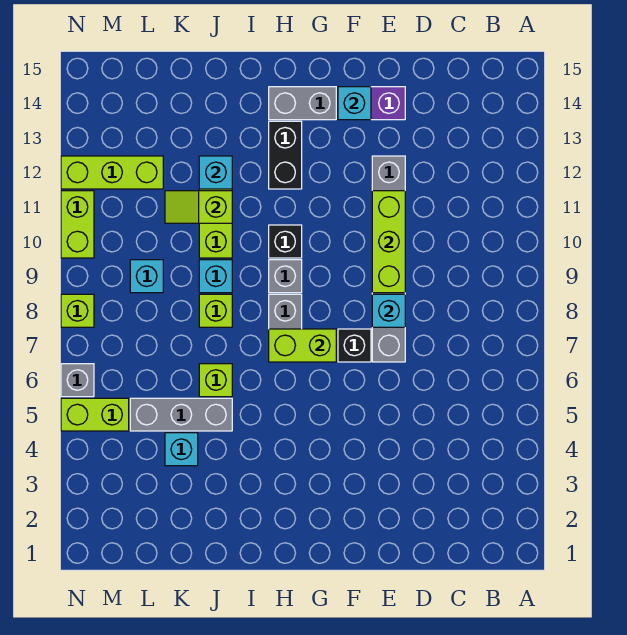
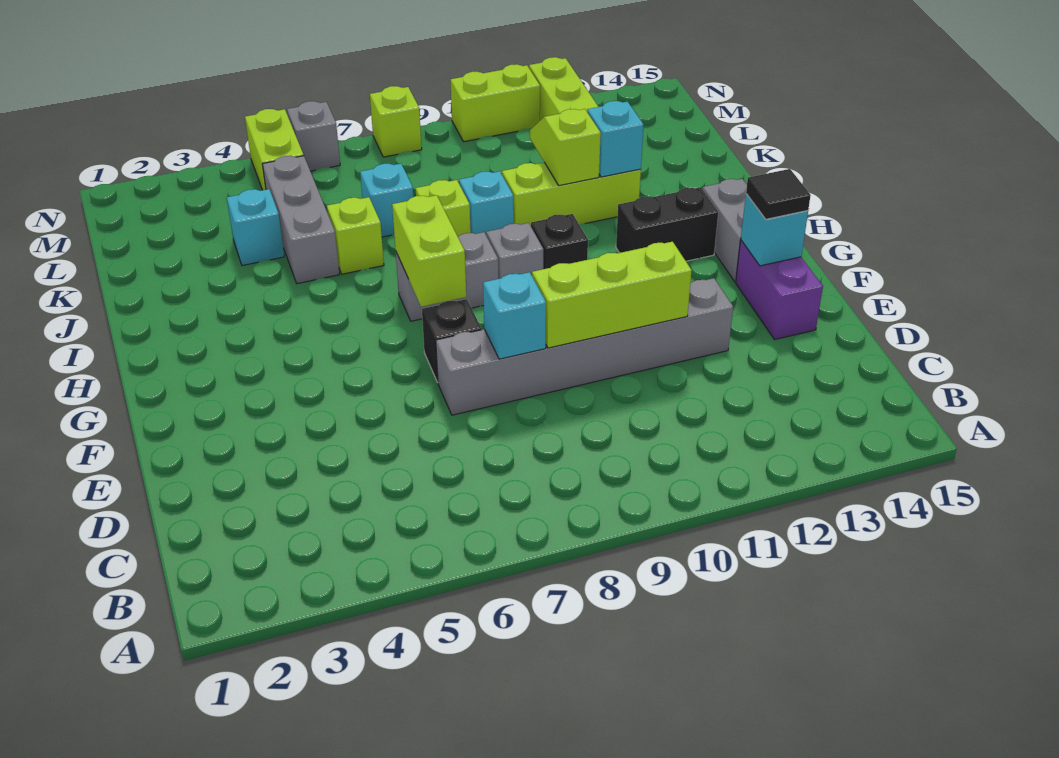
none -> black tile F14 level 3
cyan brick L9 level 1 -> cyan brick K7 level 1

